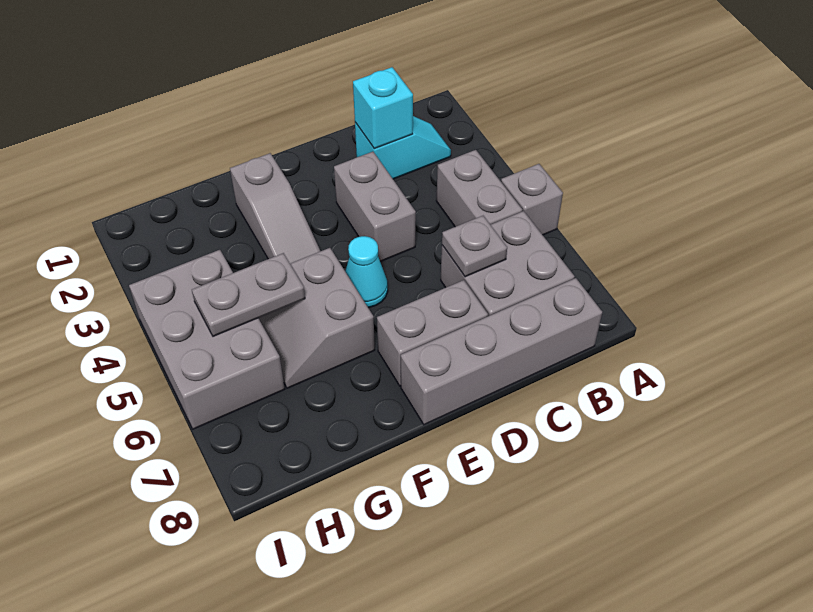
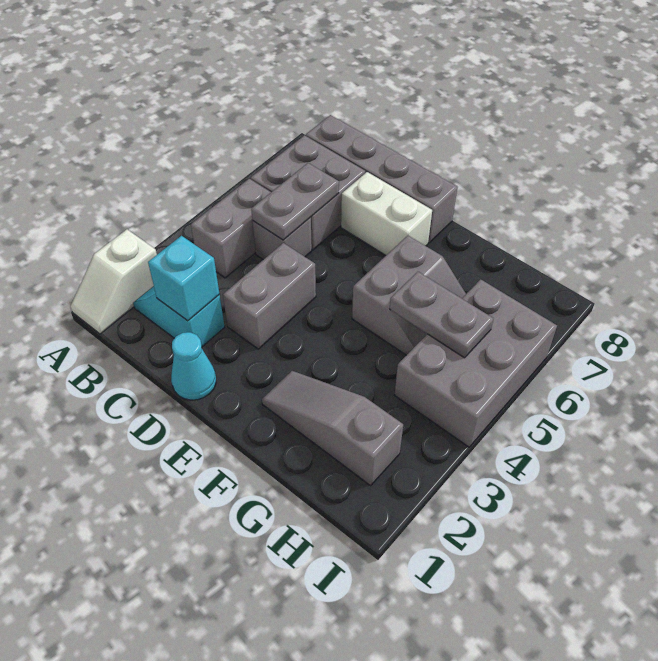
none -> white slope A1:A2 level 1 top 2
grey brick A5 level 1 -> grey brick C5 level 1
grey plate C6 level 2 -> grey plate C5:C6 level 2
grey brick D7:E7 level 1 -> white brick D7:E7 level 1
cyan cone E5 level 1 -> cyan cone D1 level 1
grey slope F2:F4 level 1 top 2 -> grey slope F2:H2 level 1 top H

